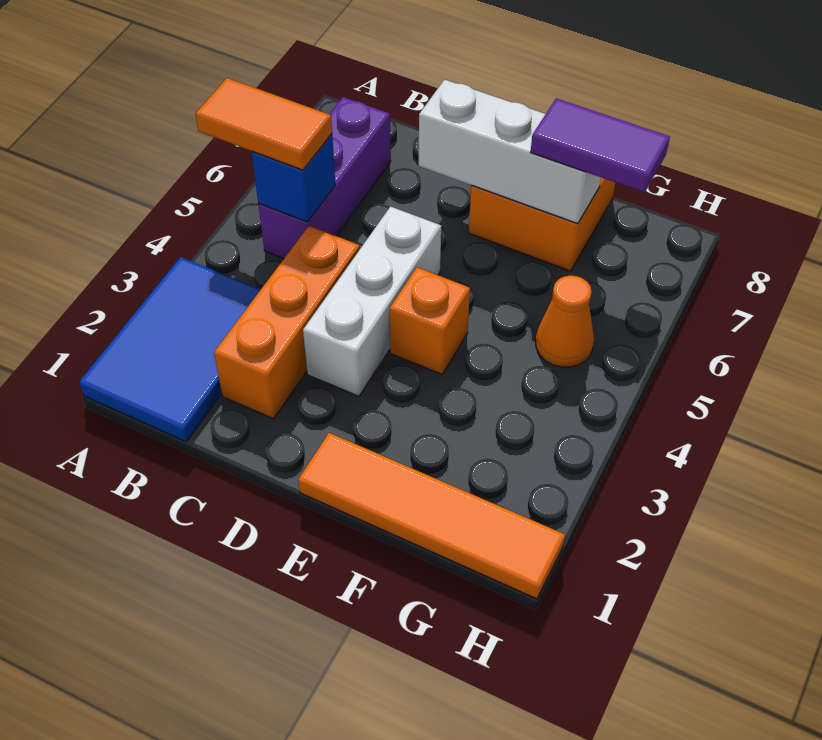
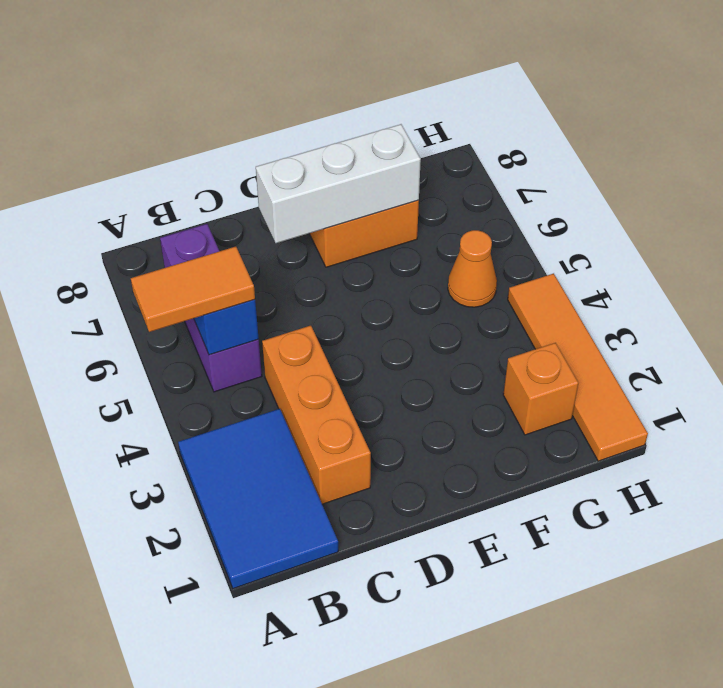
white brick D3:D5 level 1 -> none
orange tile E1:H1 level 1 -> orange tile H1:H4 level 1
orange brick E4 level 1 -> orange brick G2 level 1
purple tile F7:G7 level 3 -> none

